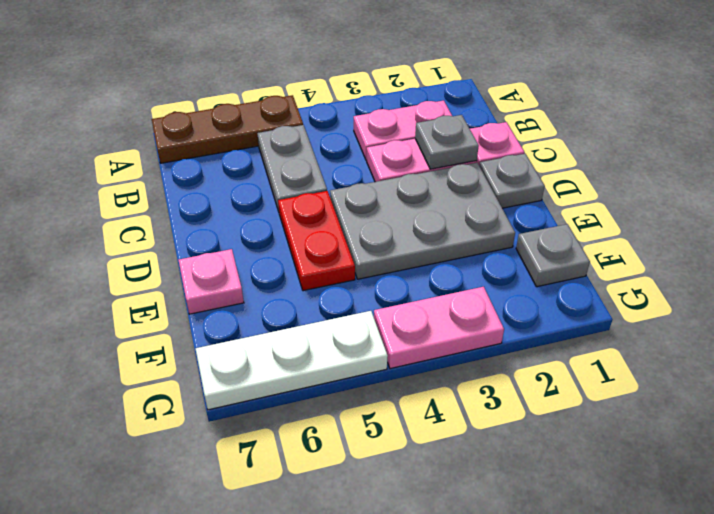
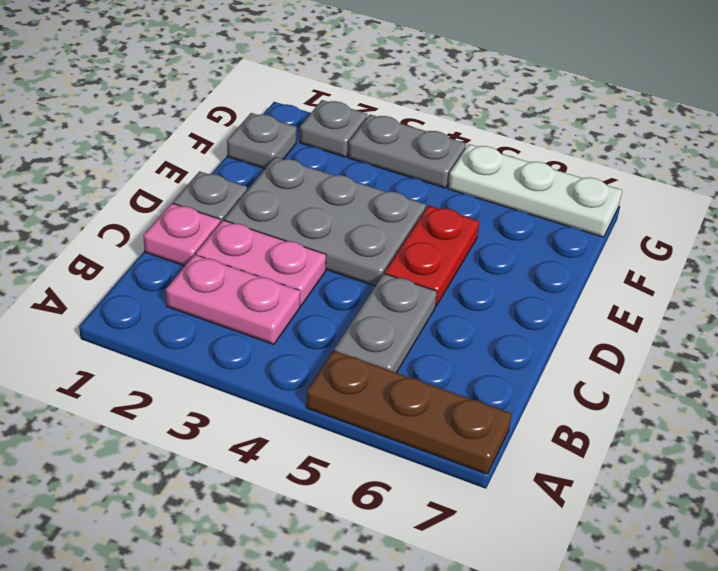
grey plate C2 level 2 -> grey plate G2 level 1
pink plate E7 level 1 -> none
pink plate G3:G4 level 1 -> grey plate G3:G4 level 1

